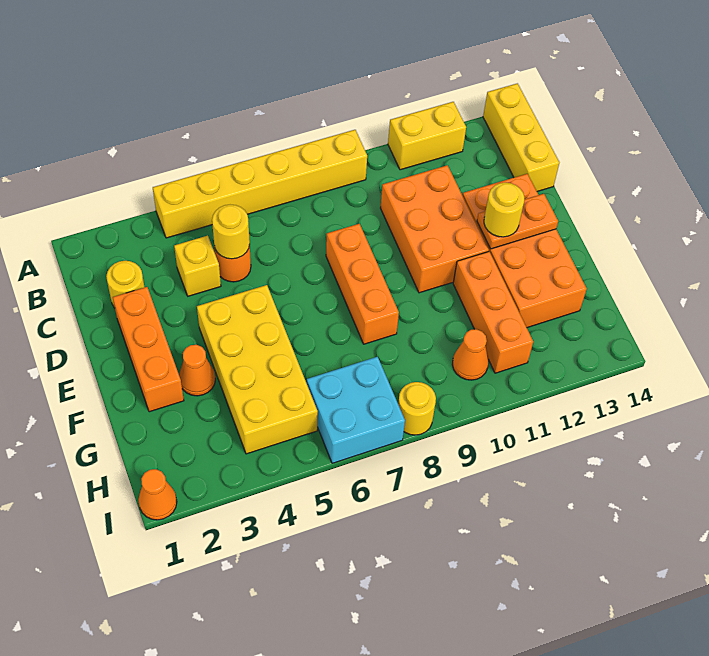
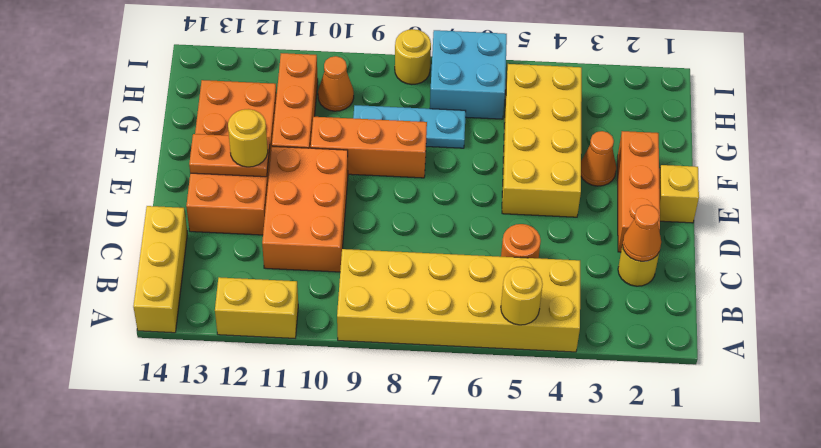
yellow brick A4:A9 level 1 -> yellow brick A4:B9 level 1
yellow brick C4 level 1 -> yellow brick E1 level 1
yellow round brick C5 level 2 -> yellow round brick A5 level 2
orange brick D8:F8 level 1 -> orange brick F8:F10 level 1
none -> cyan plate G7:G9 level 1
orange cone I1 level 1 -> orange cone C2 level 2

